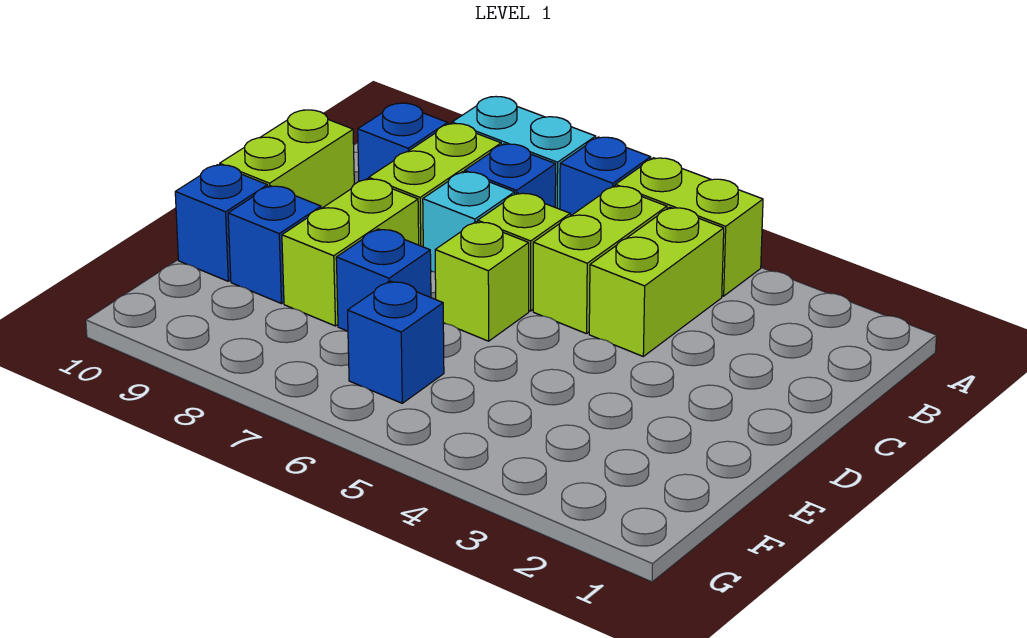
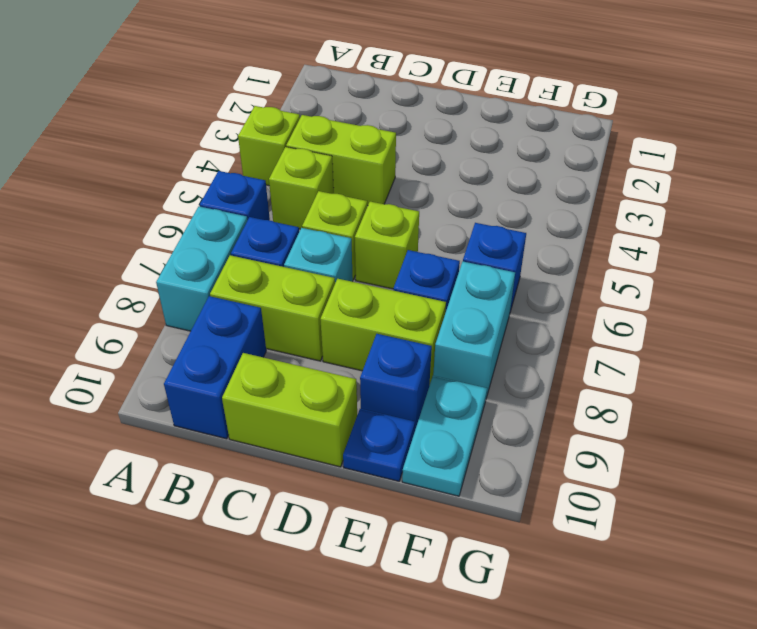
lime brick A4:A5 level 1 -> lime brick A4 level 1
lime brick B5:C5 level 1 -> lime brick B5 level 1
blue brick B9 level 1 -> blue brick B9:B10 level 1
blue brick E10 level 1 -> blue plate E10 level 1
none -> cyan brick F7:F8 level 1
none -> cyan plate F9:F10 level 1

